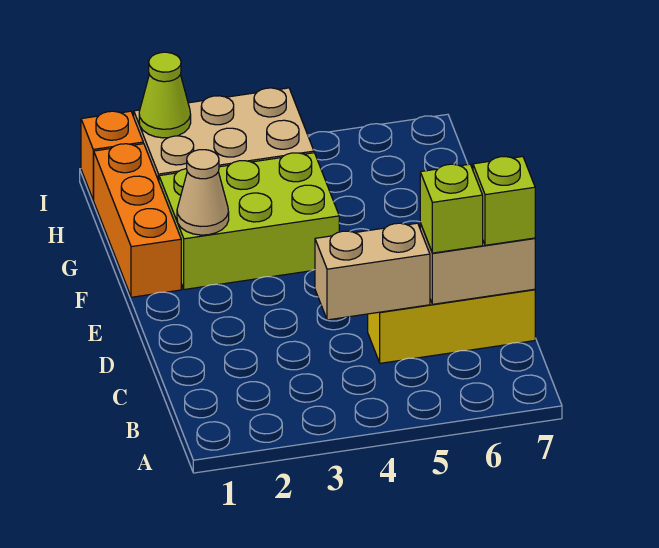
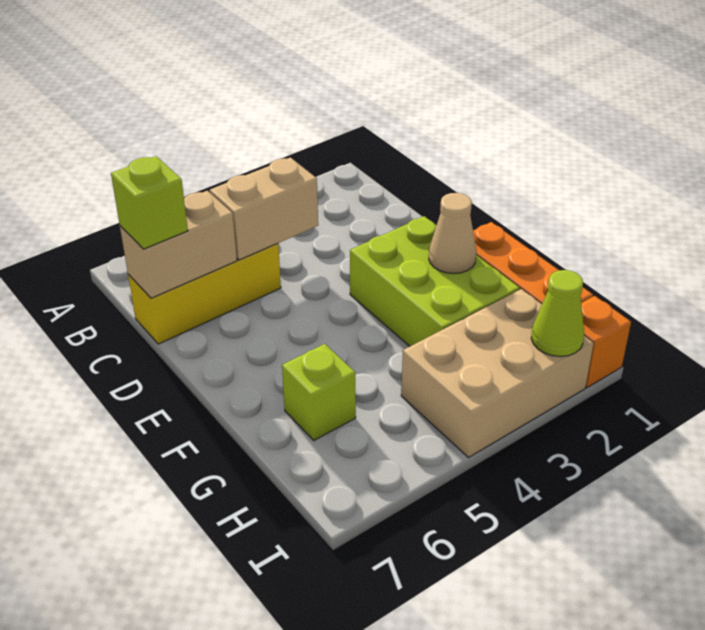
lime brick C6 level 3 -> lime brick G6 level 1
lime brick F2:G4 level 1 -> lime brick E2:G3 level 1

